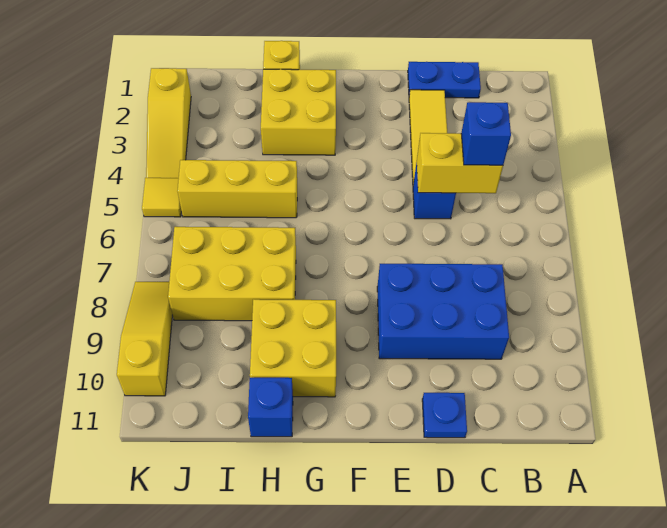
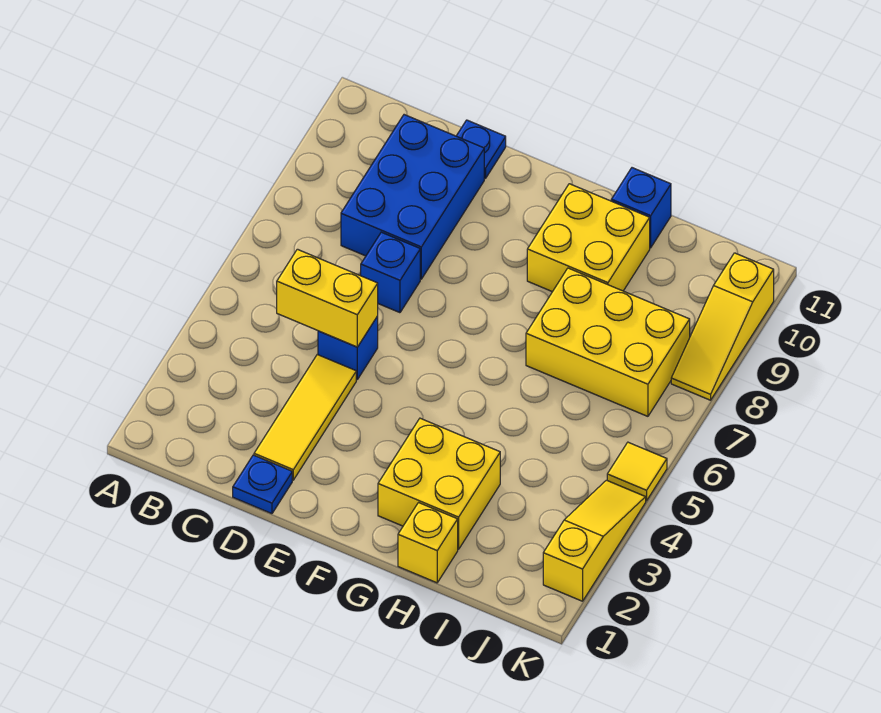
blue plate C1:D1 level 1 -> blue plate D1 level 1
blue brick C5 level 3 -> blue brick D7 level 1
blue brick C8:E9 level 1 -> blue brick C8:D10 level 1
yellow brick H5:J5 level 1 -> none

